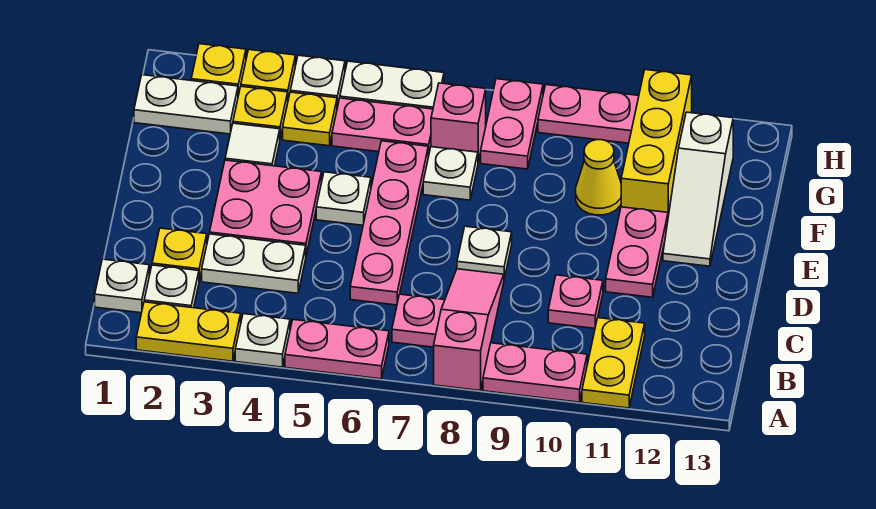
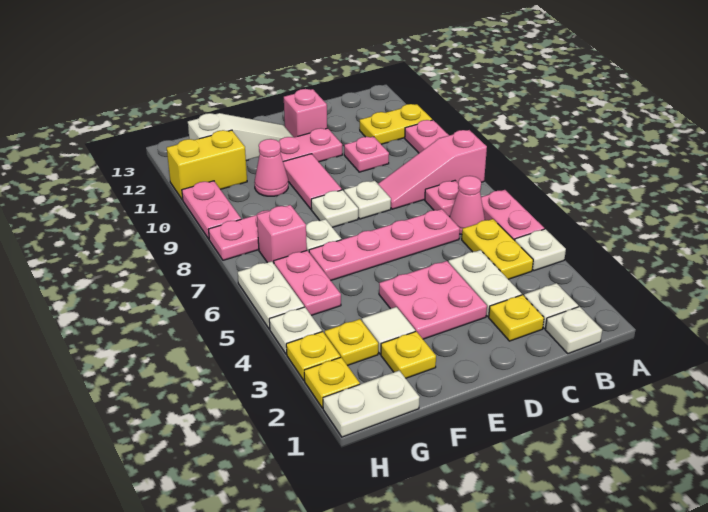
yellow plate A2:A3 level 1 -> yellow plate B4:B5 level 1
none -> pink cone B6 level 1
none -> pink brick D12 level 1
white plate E5 level 1 -> white plate E8 level 1
none -> pink tile E9:E10 level 1
yellow cone F10 level 1 -> pink cone F10 level 1
yellow brick F11:H11 level 1 -> yellow brick G11:H11 level 1
white plate G1:G2 level 1 -> white plate G1:H1 level 1
yellow plate G4 level 1 -> yellow plate F2 level 1

